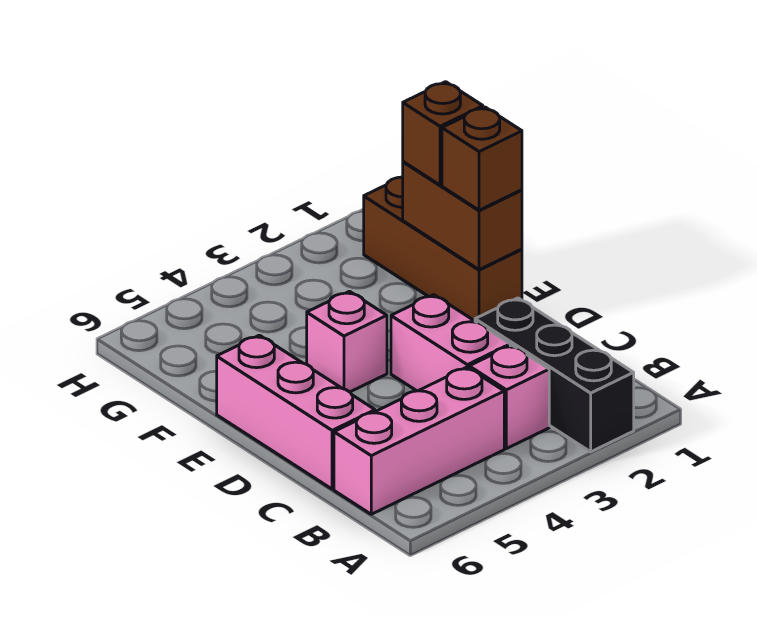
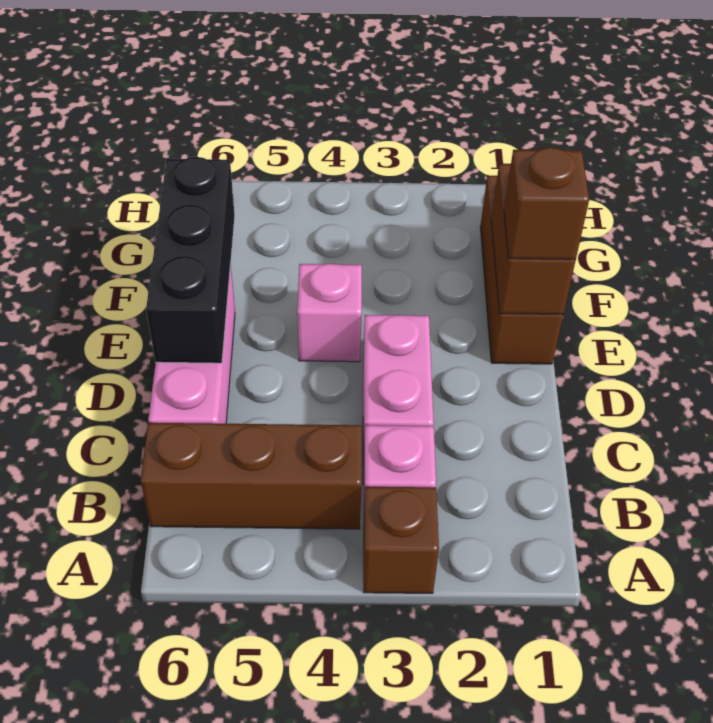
black brick A2:C2 level 1 -> black brick D6:F6 level 2
pink brick B4:B6 level 1 -> brown brick B4:B6 level 1
brown brick F1 level 3 -> brown brick A3 level 1

